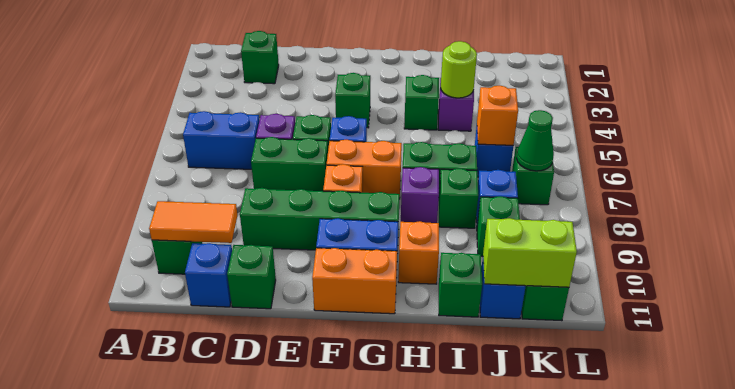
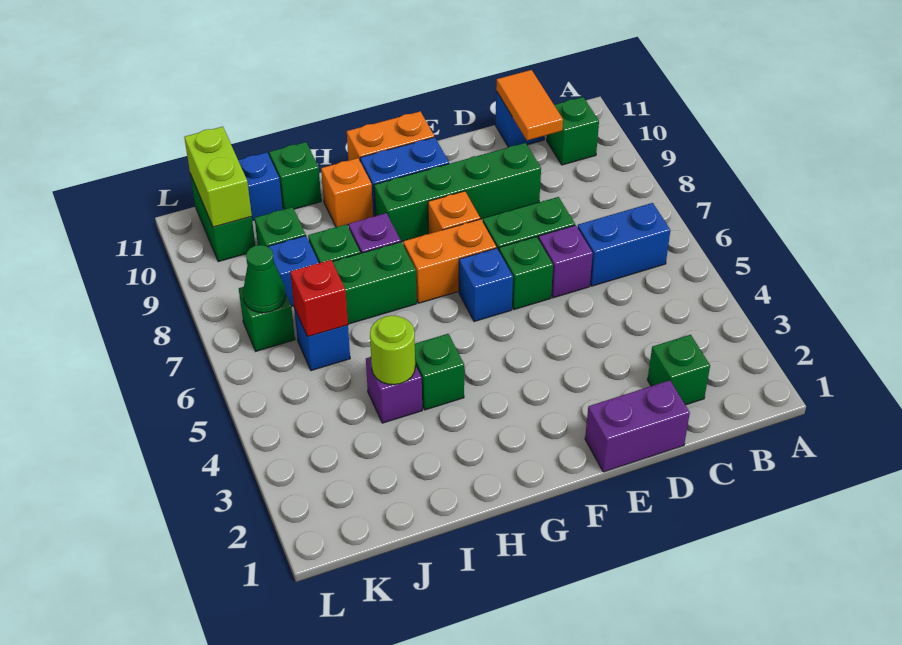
orange tile B10:C10 level 2 -> orange tile C10:C11 level 2
none -> purple brick D1:E1 level 1
green brick D11 level 1 -> none
green brick F4 level 1 -> none
orange brick J6 level 2 -> red brick J6 level 2
lime brick J11:K11 level 2 -> lime brick K10:K11 level 2

